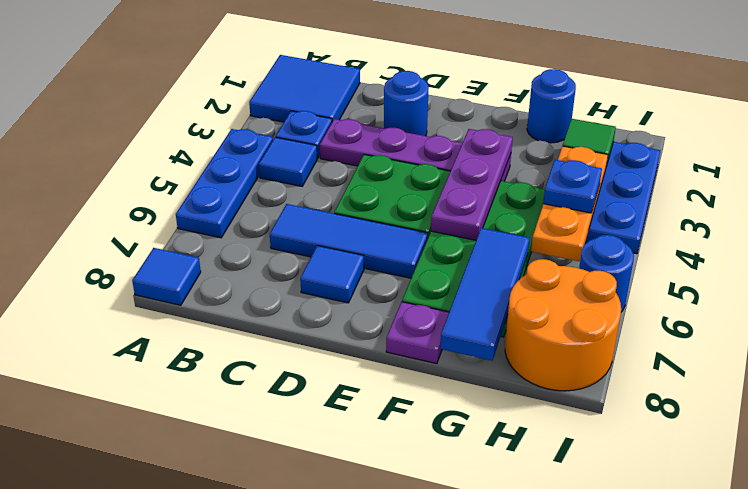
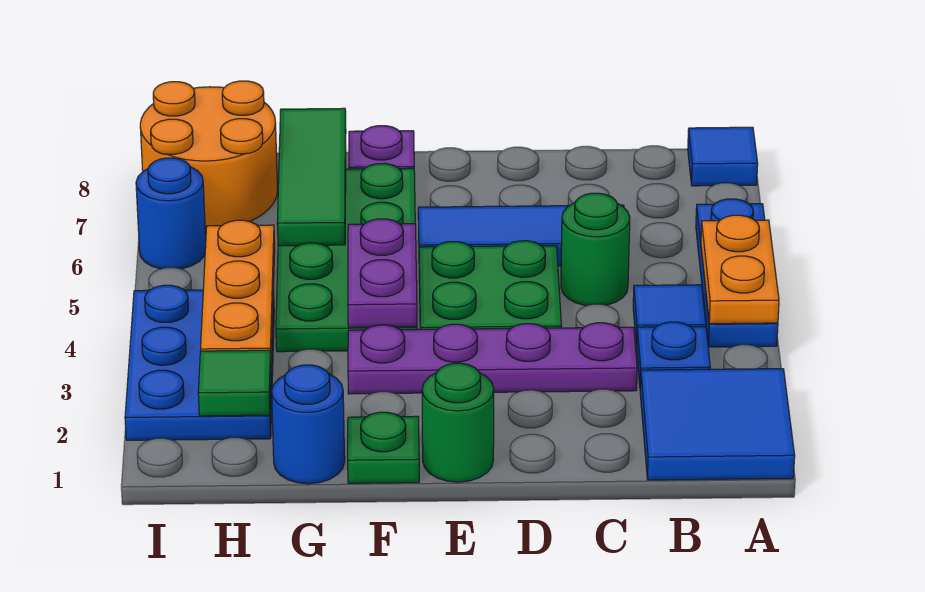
none -> orange plate A4:A5 level 2
none -> green round brick C5 level 1
blue round brick D2 level 1 -> none
blue tile D7 level 1 -> none
none -> green round brick E1 level 1
none -> green plate F1 level 1
purple plate F3:F5 level 2 -> purple plate F4:F5 level 2
blue tile G6:G8 level 2 -> green tile G6:G8 level 2
blue plate H4 level 3 -> none

